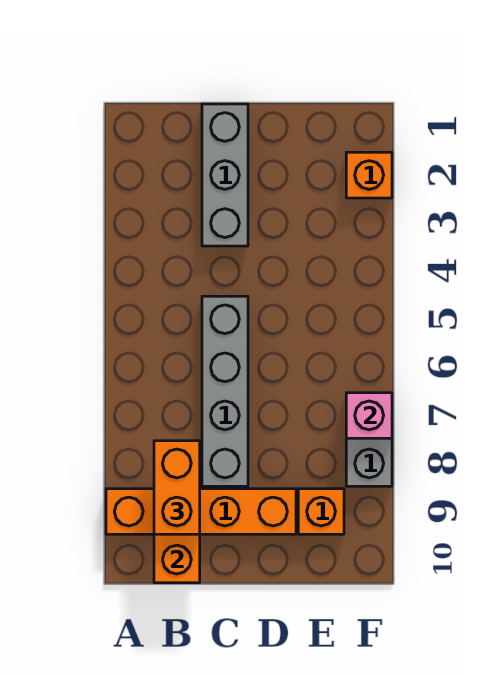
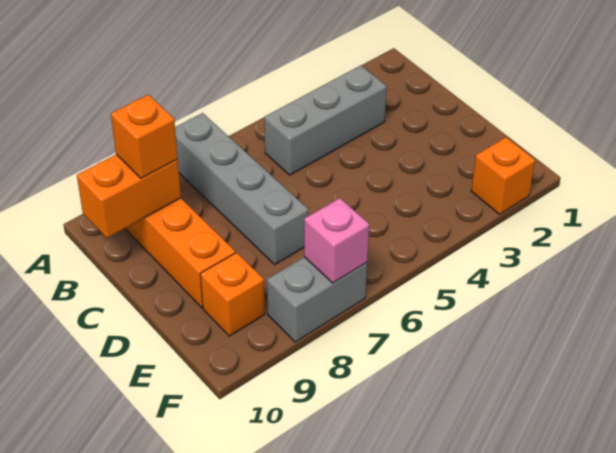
orange brick B8:B9 level 3 -> orange brick B9 level 3
grey brick C1:C3 level 1 -> grey brick B3:B5 level 1
grey brick C5:C8 level 1 -> grey brick A7:D7 level 1

